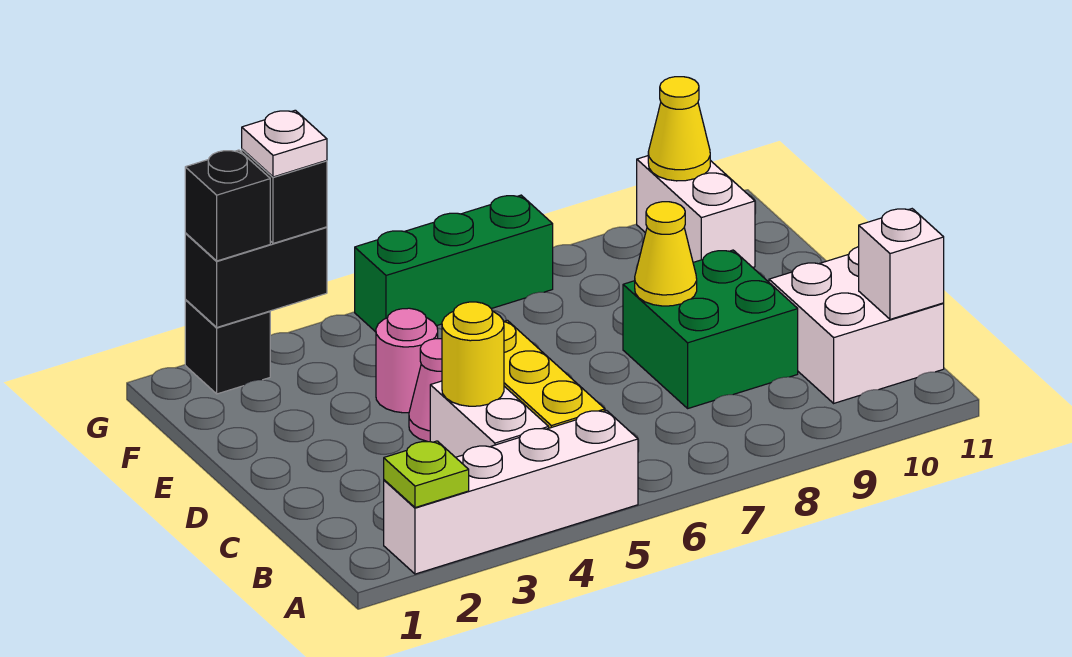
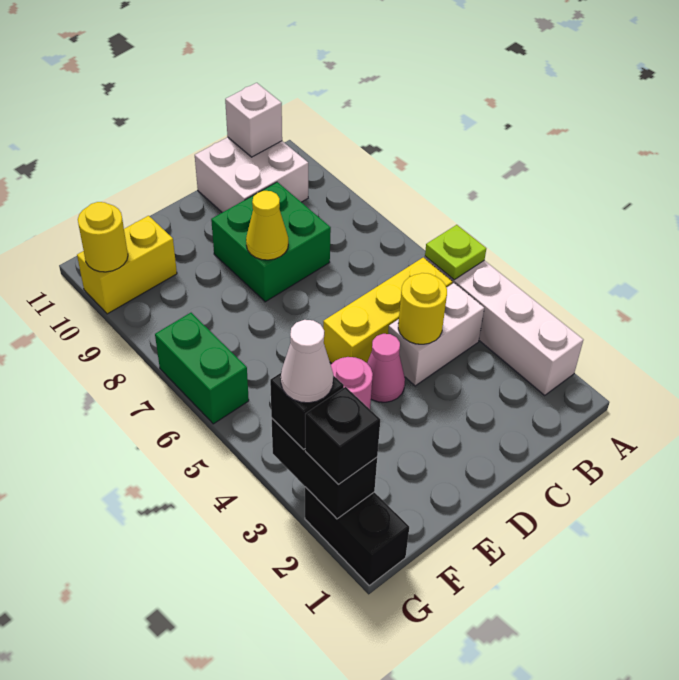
lime plate A2 level 2 -> lime plate A5 level 2
white brick F10:G10 level 1 -> yellow brick F10:G10 level 1
black brick G2 level 1 -> black brick G1:G2 level 1
white plate G3 level 4 -> white cone G3 level 4
green brick G5:G7 level 1 -> green brick G6:G7 level 1
yellow cone G10 level 2 -> yellow round brick G10 level 2

